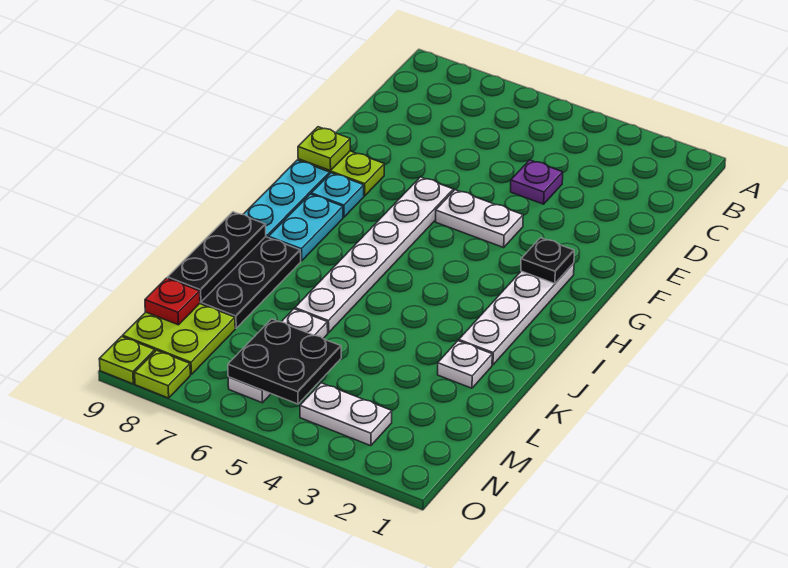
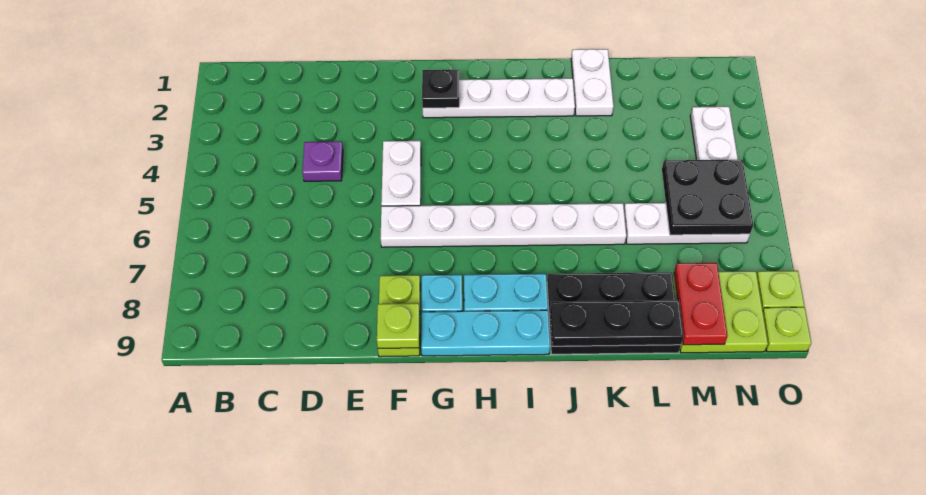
white plate K2 level 1 -> white plate K1:K2 level 1
red plate M9 level 2 -> red plate M8:M9 level 2

